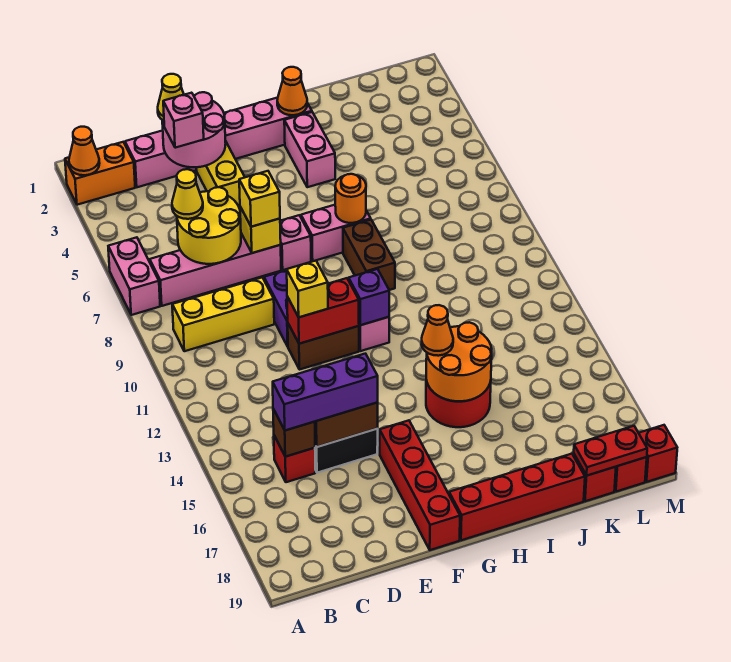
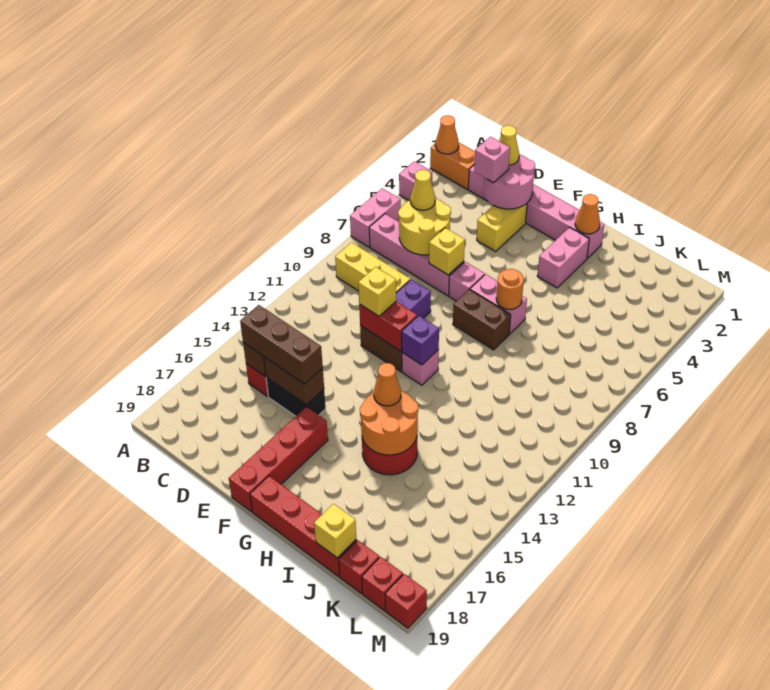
none -> pink brick A4 level 1
purple brick C15:E15 level 3 -> brown brick C15:E15 level 3
yellow brick E7 level 3 -> yellow brick J19 level 2
brown brick H8:H9 level 1 -> brown brick G8:H8 level 1
red plate K19:L19 level 2 -> none

